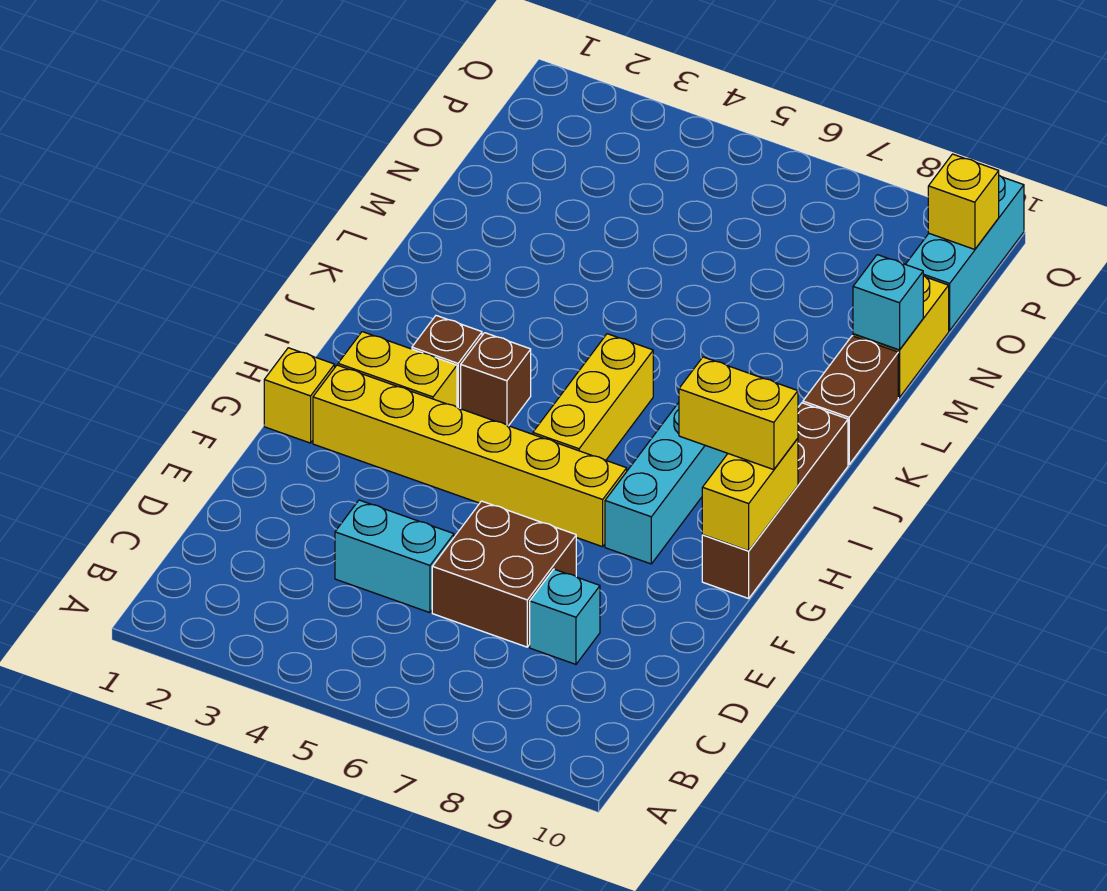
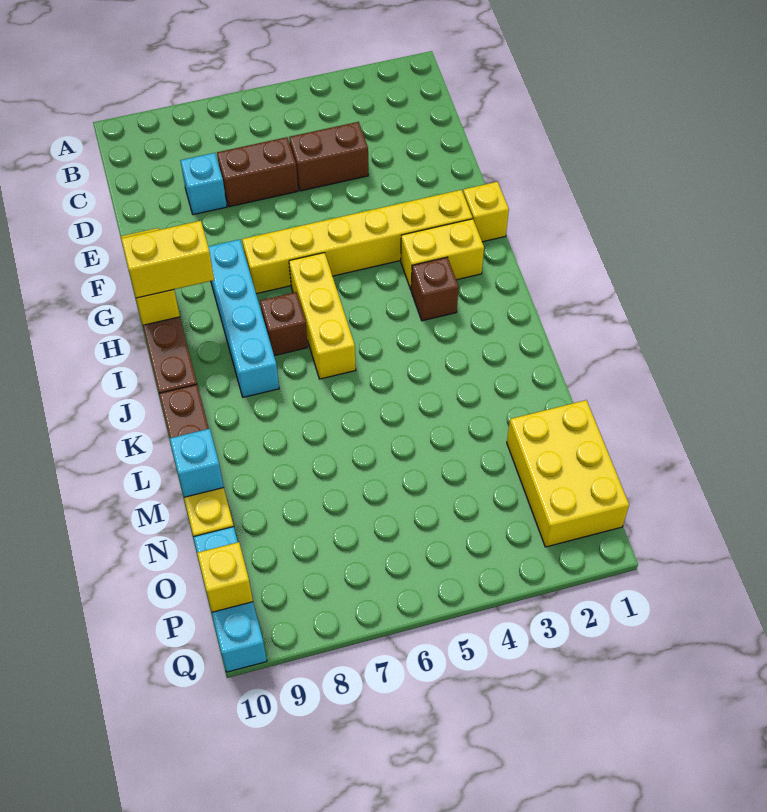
cyan brick D4:D5 level 1 -> brown brick D4:D5 level 1
brown brick D6:E7 level 1 -> brown brick D6:D7 level 1
brown brick I4 level 1 -> brown brick I7 level 1
none -> yellow brick N1:P2 level 1

